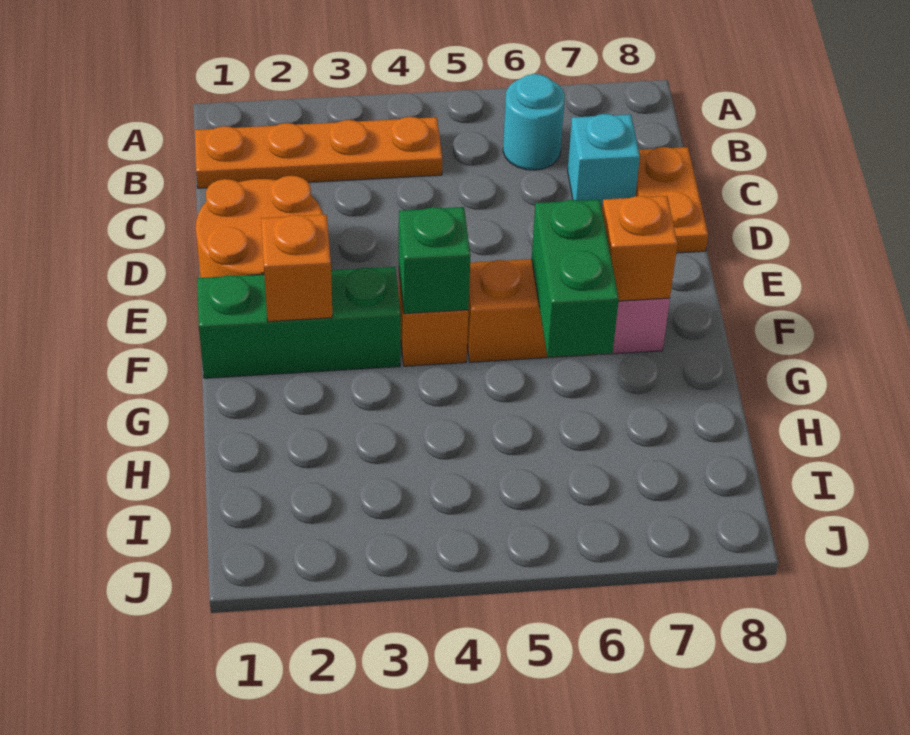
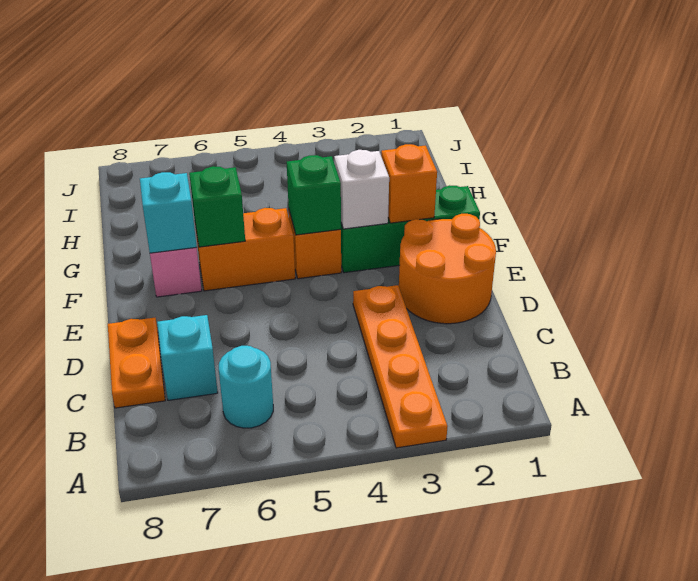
orange plate B1:B4 level 1 -> orange plate A3:D3 level 1
none -> white brick F3 level 2
green brick F6:G6 level 2 -> green brick F6 level 2
orange brick F7 level 2 -> cyan brick F7 level 2

